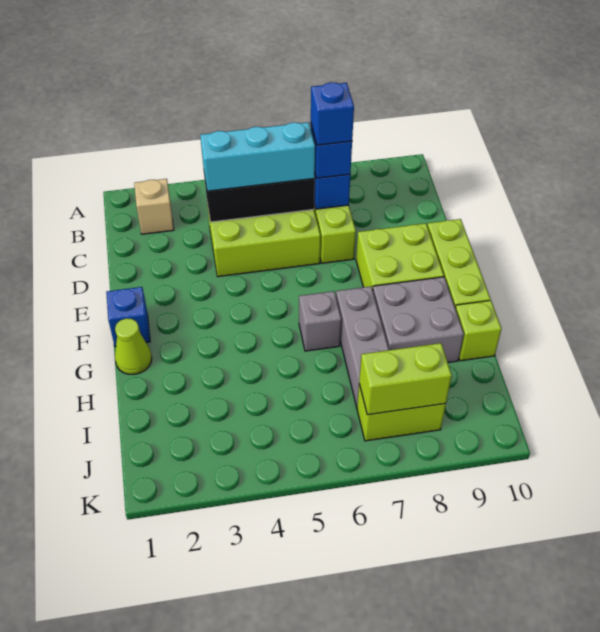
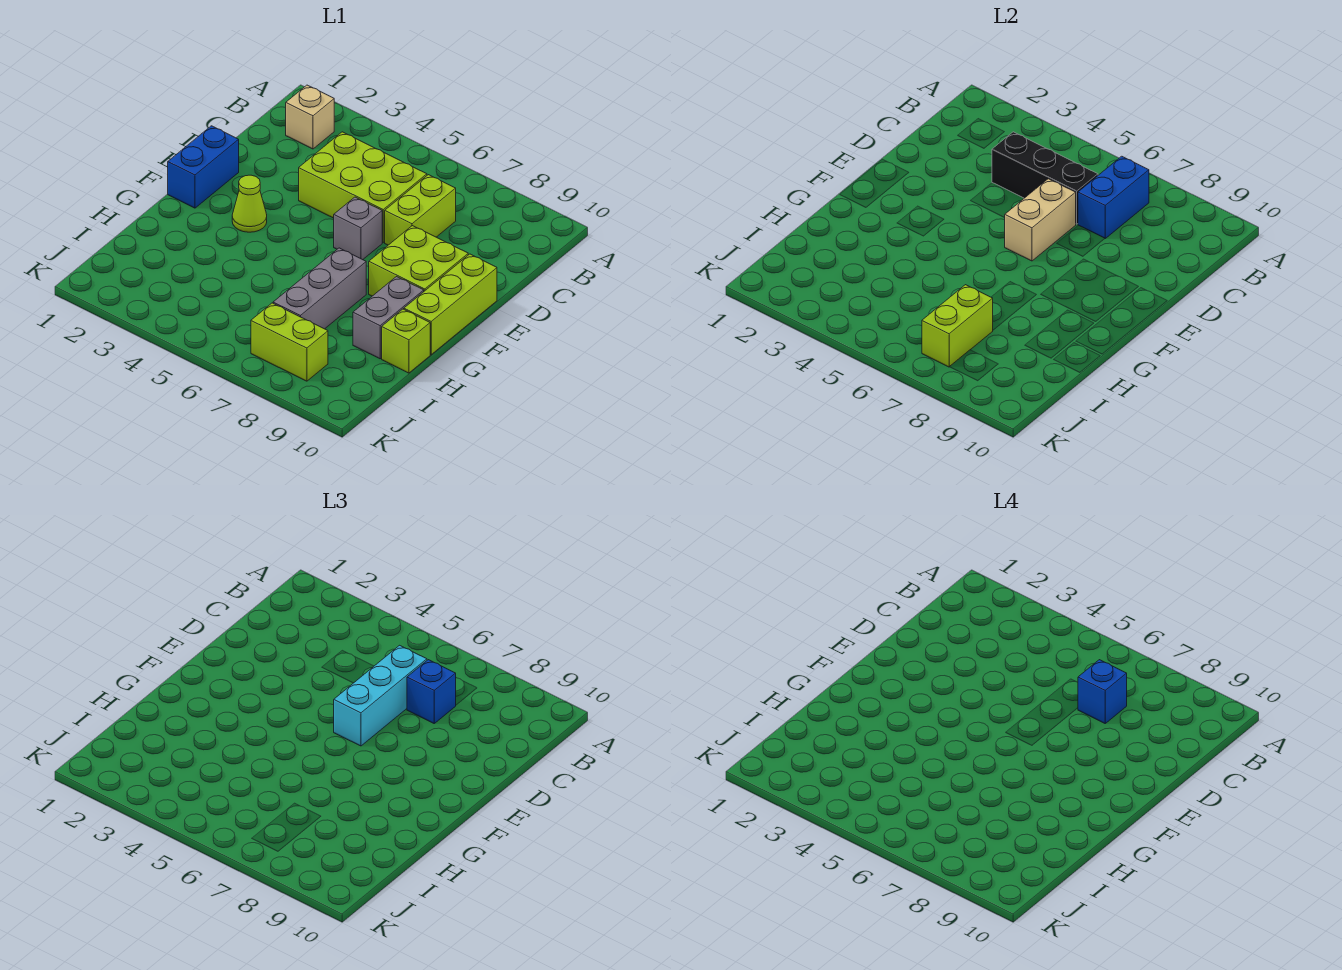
cyan brick C4:C6 level 3 -> cyan brick C6:E6 level 3
none -> tan brick D6:E6 level 2
blue brick F1 level 1 -> blue brick E1:F1 level 1
lime cone G1 level 1 -> lime cone F3 level 1
grey brick G6 level 1 -> grey brick E6 level 1
grey brick G8:H9 level 1 -> grey brick G9:H9 level 1
lime brick J7:J8 level 2 -> lime brick I7:J7 level 2

